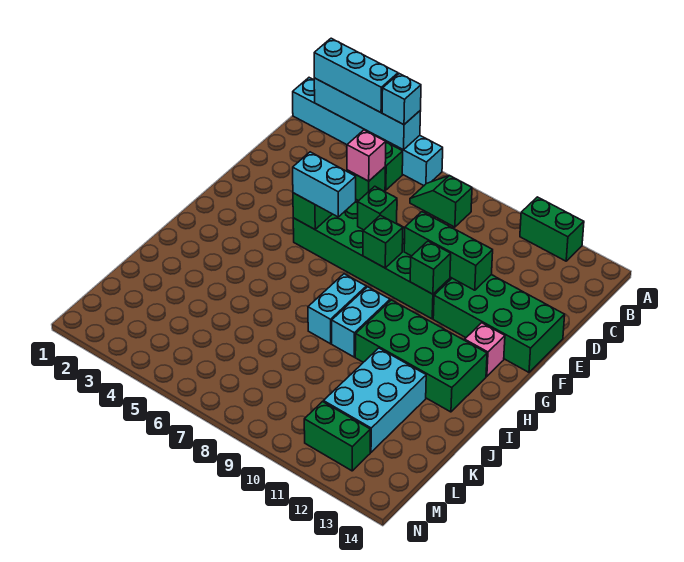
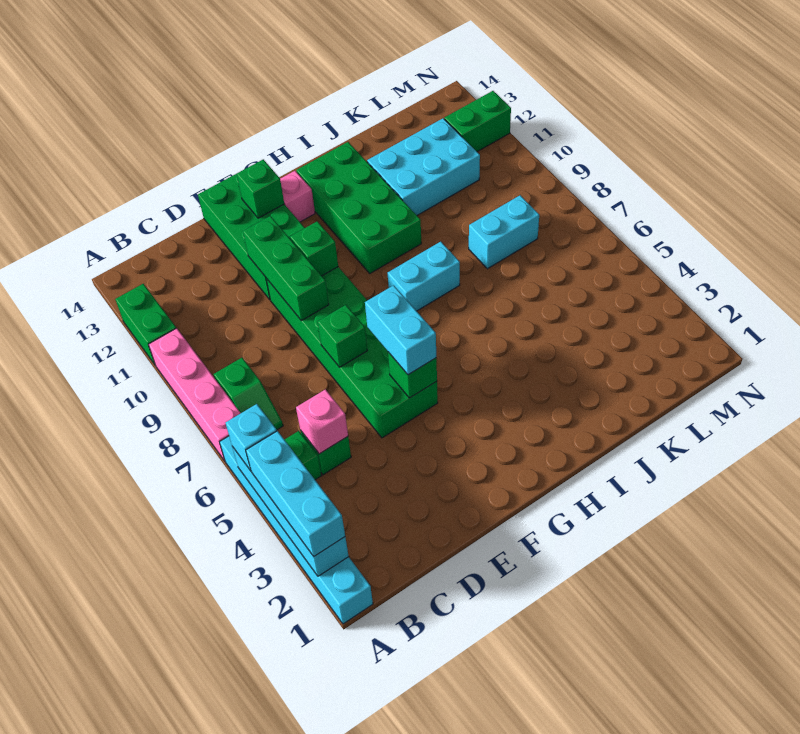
none -> pink brick A7:A10 level 1
green brick F8 level 2 -> green brick F13 level 2
cyan brick H9:I9 level 1 -> cyan brick K8:L8 level 1
green brick M11:M12 level 1 -> green brick M12:N12 level 1

